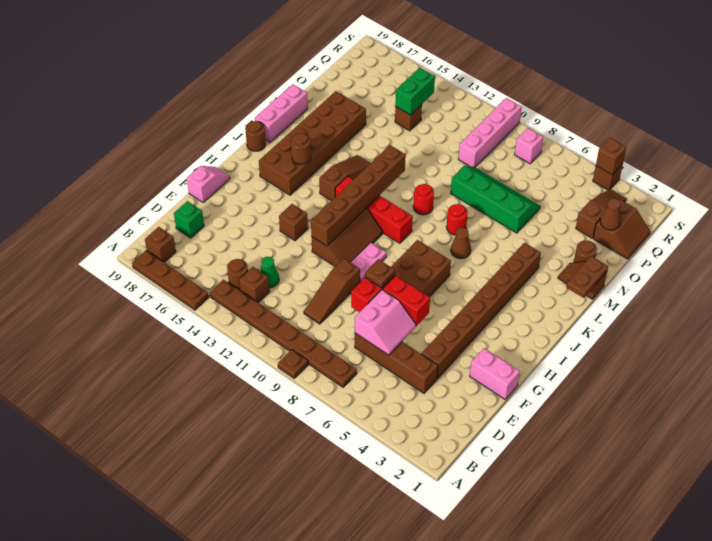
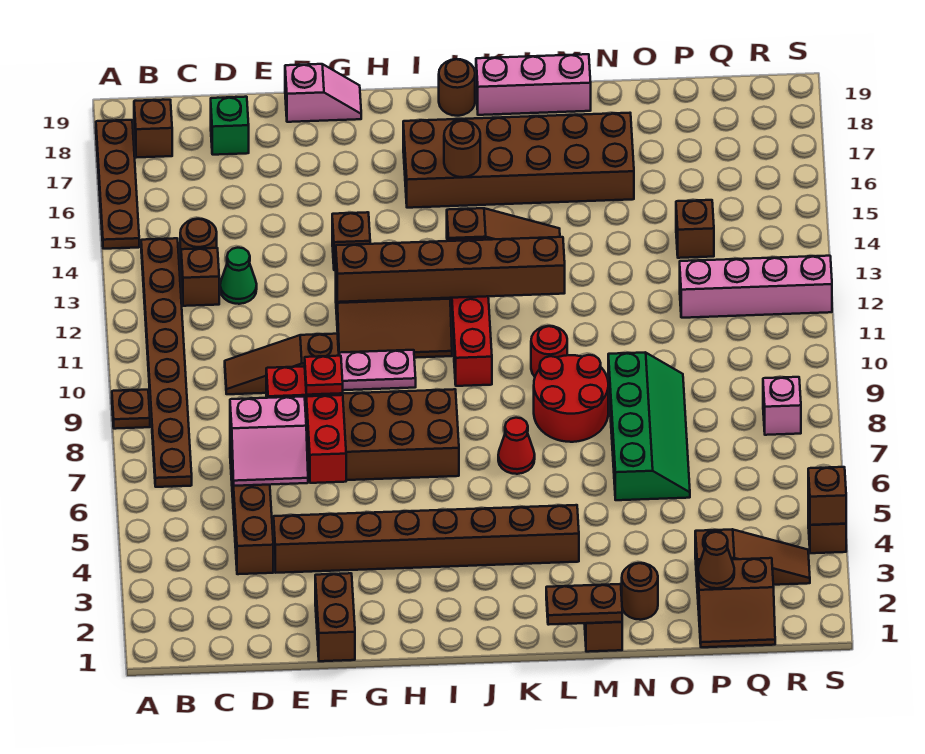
pink brick F1:F2 level 1 -> brown brick F1:F2 level 1
brown plate F8 level 3 -> red plate F8 level 3
brown cone K7 level 1 -> red cone K7 level 1
red round brick L8 level 1 -> red round brick L8:M9 level 1
pink brick P10:S10 level 1 -> pink brick P12:S12 level 1
green brick P14:Q14 level 2 -> none

